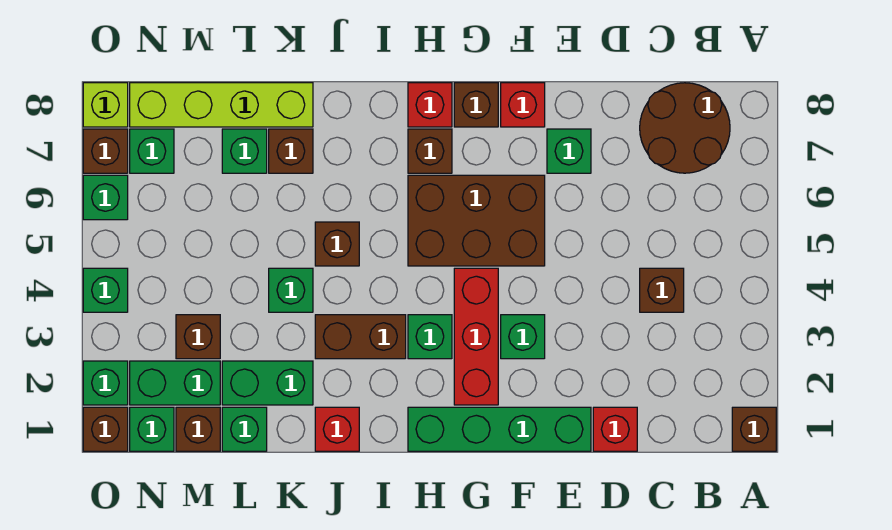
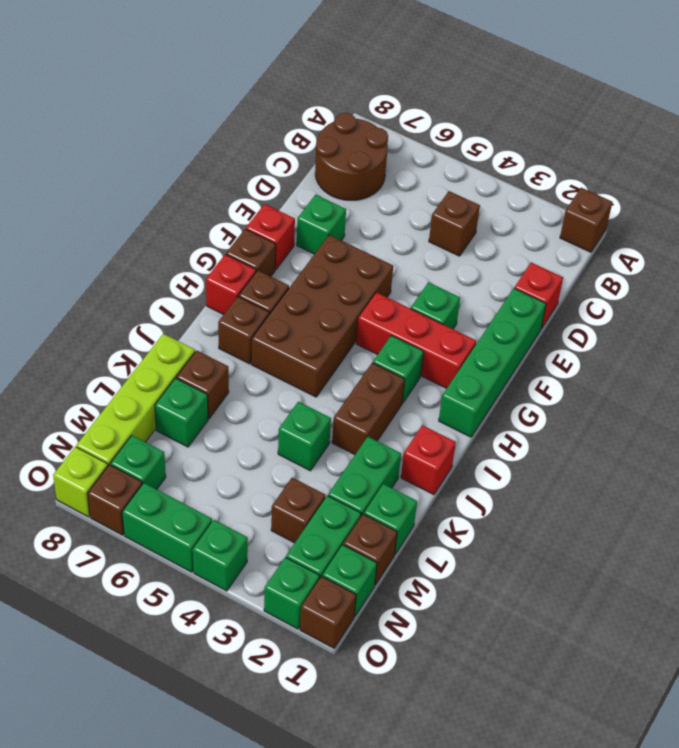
brown brick F5:H6 level 1 -> brown brick F5:I6 level 1
brown brick J5 level 1 -> brown brick I7 level 1
green brick O6 level 1 -> green brick O5:O6 level 1

